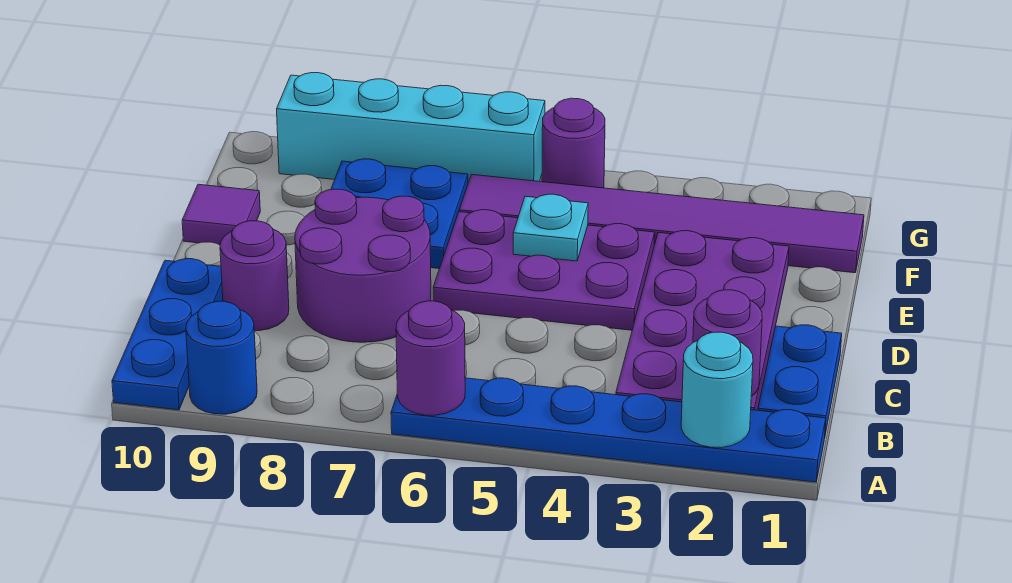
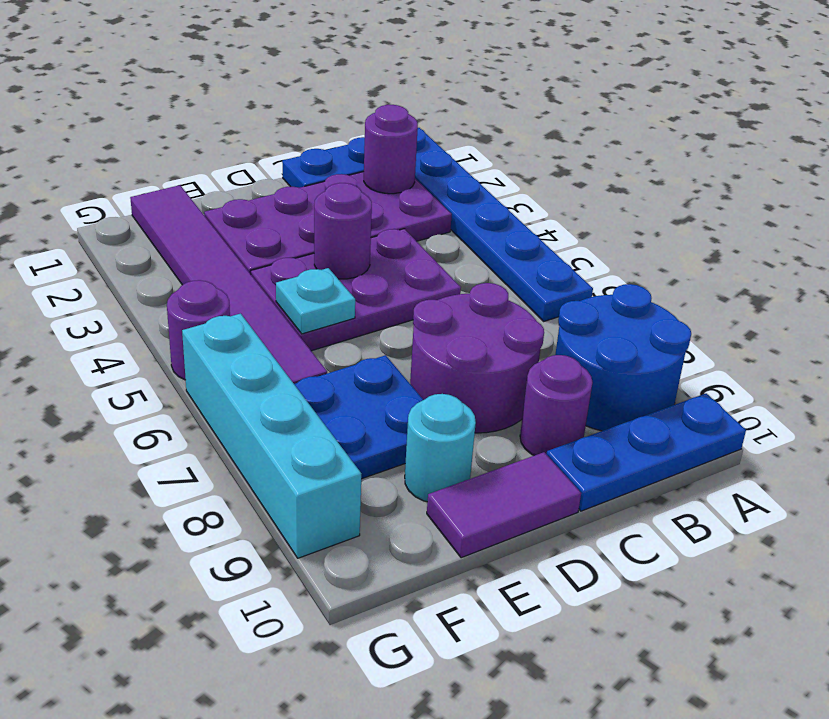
cyan round brick A2 level 2 -> cyan round brick E9 level 1
purple round brick A6 level 2 -> purple round brick D4 level 2
blue round brick A9 level 1 -> blue round brick A8:B9 level 1
purple plate D4:E6 level 1 -> purple plate C4:E5 level 1
purple tile E10 level 1 -> purple tile D10:E10 level 1

